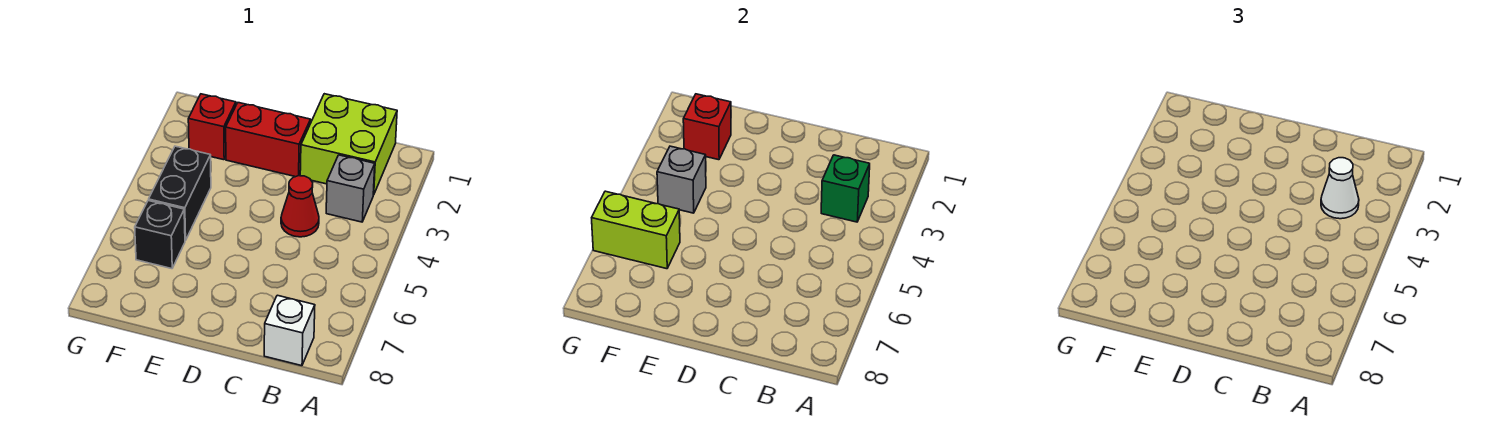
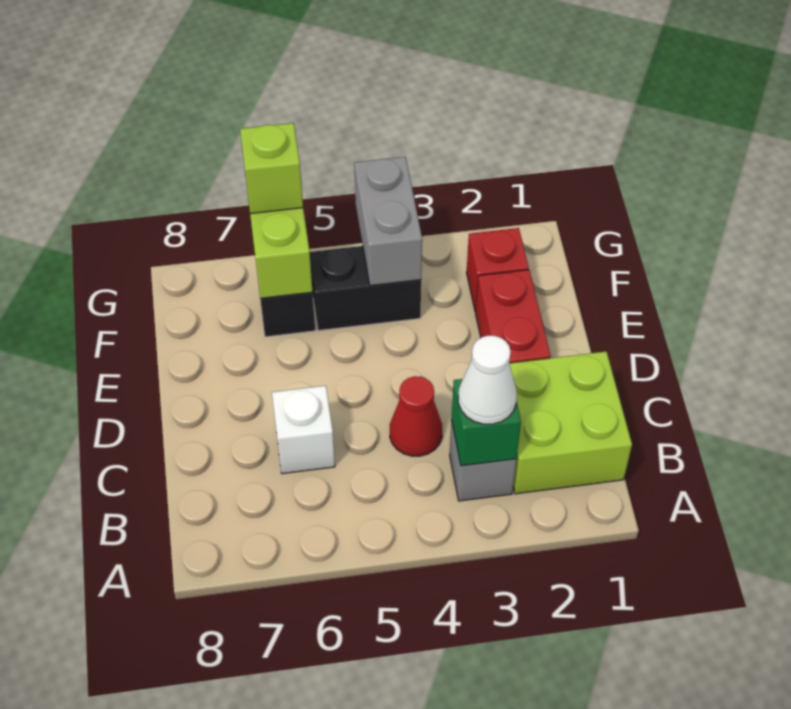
white brick B8 level 1 -> white brick C6 level 1
red brick F2 level 2 -> none
grey brick F4 level 2 -> grey brick F4:G4 level 2
none -> lime brick G6 level 3

